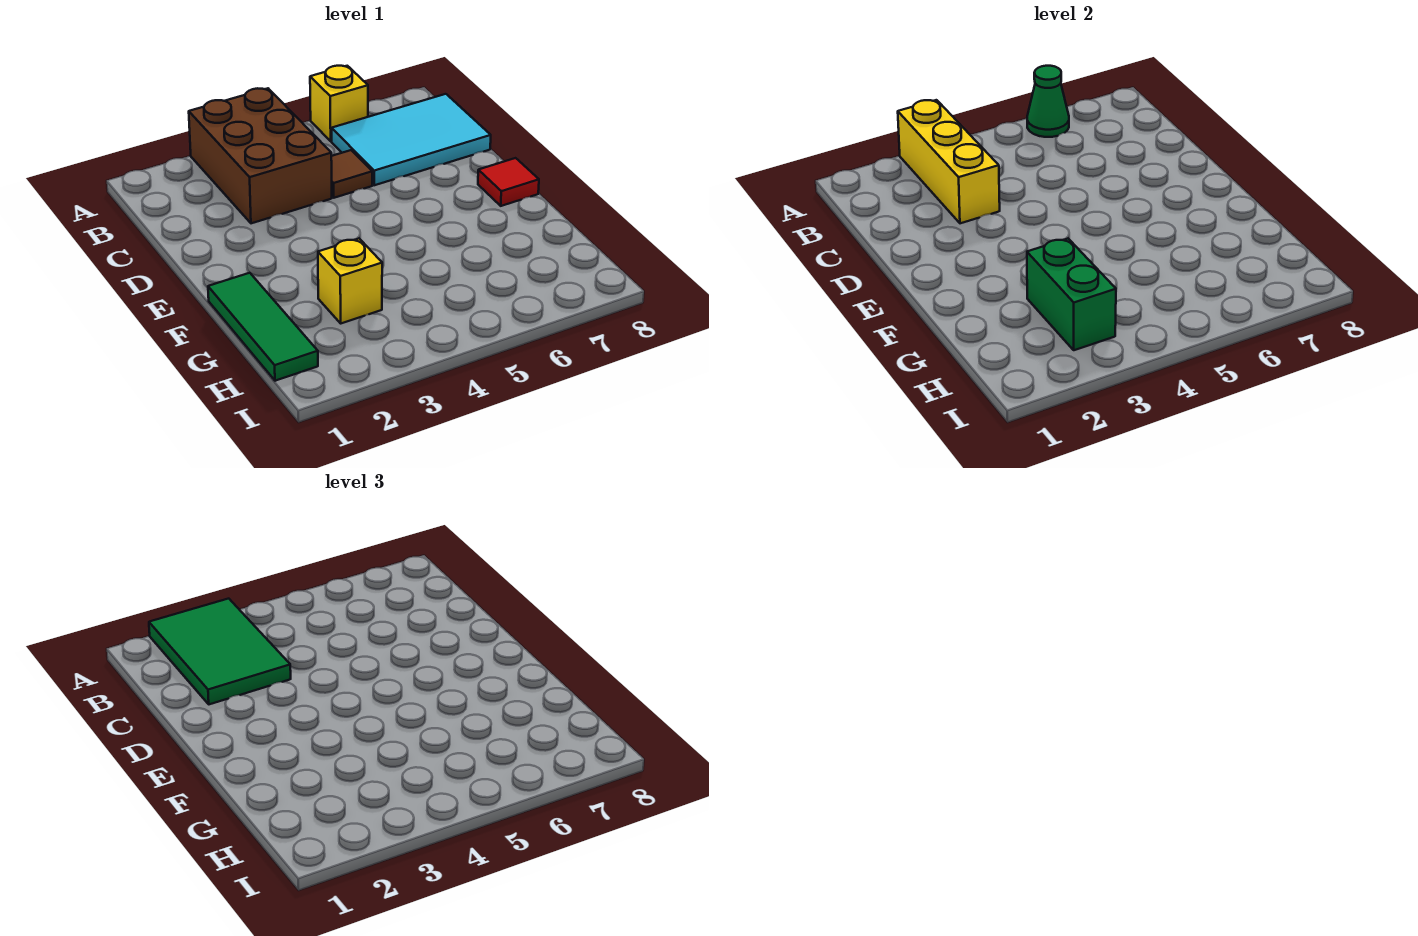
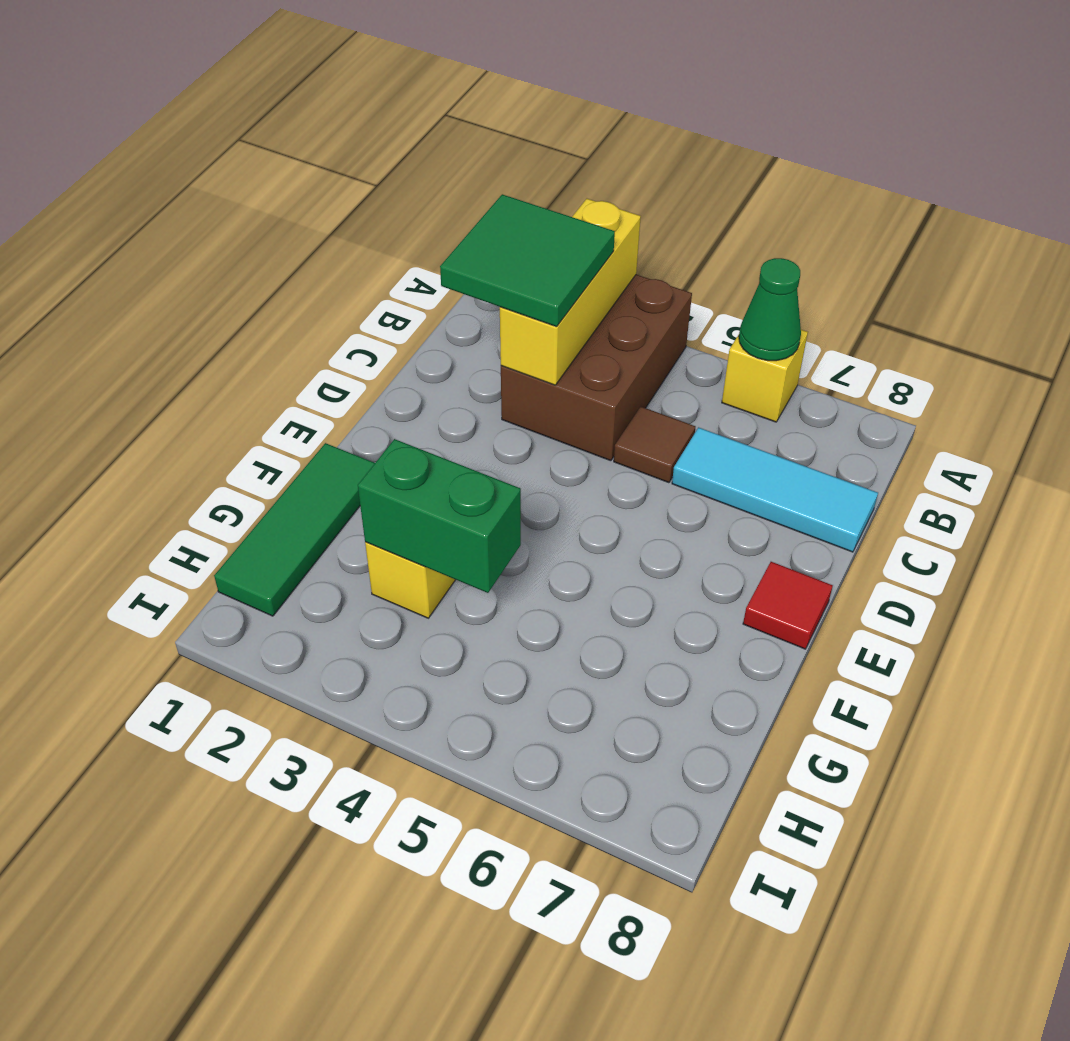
green tile A2:C3 level 3 -> green tile B2:C3 level 3
cyan tile B6:C8 level 1 -> cyan tile C6:C8 level 1
green brick G3:H3 level 2 -> green brick G3:G4 level 2

